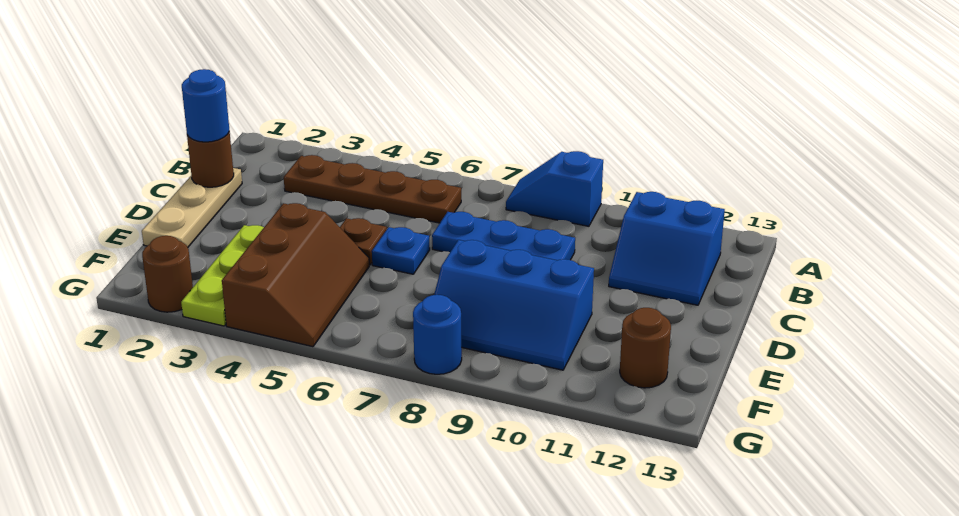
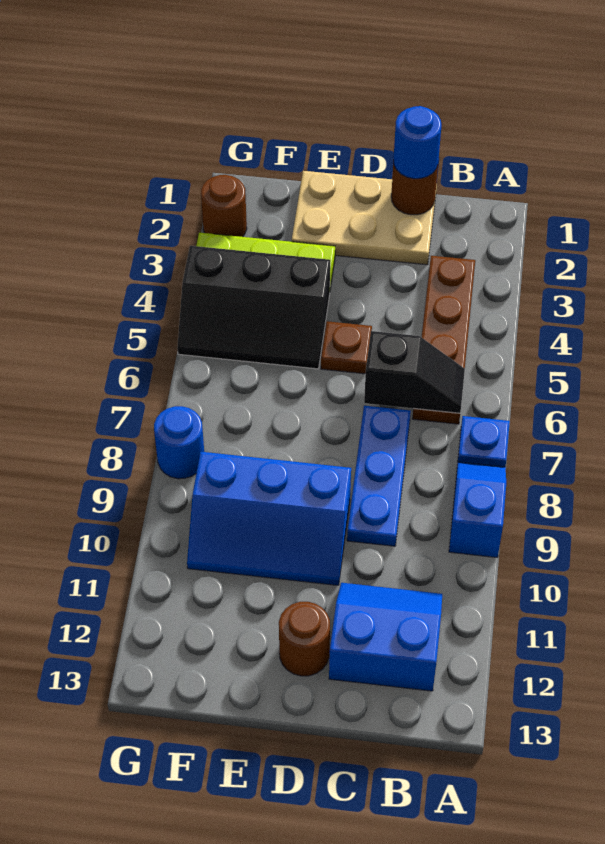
none -> black slope B6:C6 level 2 top C
blue slope B11:C12 level 1 top B -> blue slope B11:C12 level 1 top 12
tan plate C1:E1 level 1 -> tan plate C1:E2 level 1
blue plate D6 level 1 -> blue plate A7 level 1
brown slope E4:G5 level 1 top 4 -> black slope E4:G5 level 1 top 4
blue slope E8:F10 level 1 top E -> blue slope D9:F10 level 1 top 9
brown round brick F12 level 1 -> brown round brick D12 level 1

